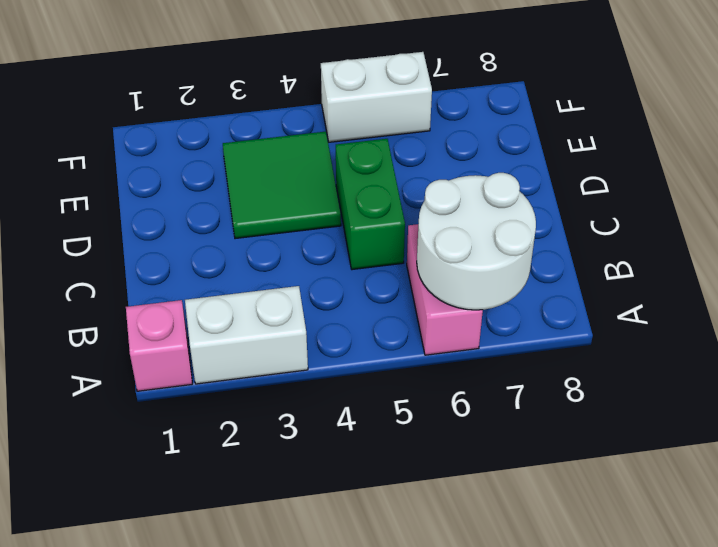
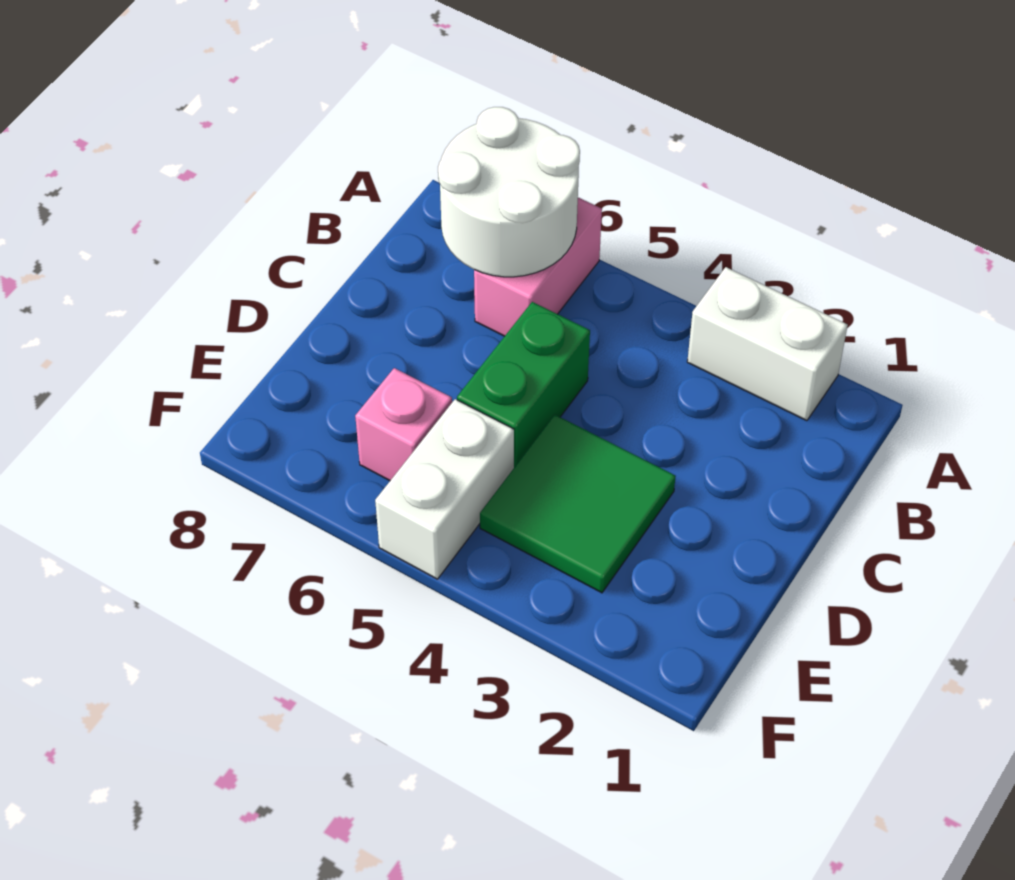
pink brick A1 level 1 -> pink brick E6 level 1
white brick F5:F6 level 1 -> white brick E5:F5 level 1

